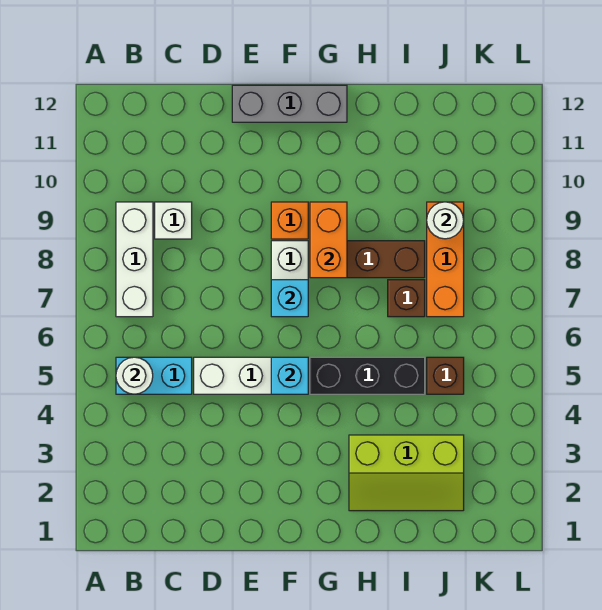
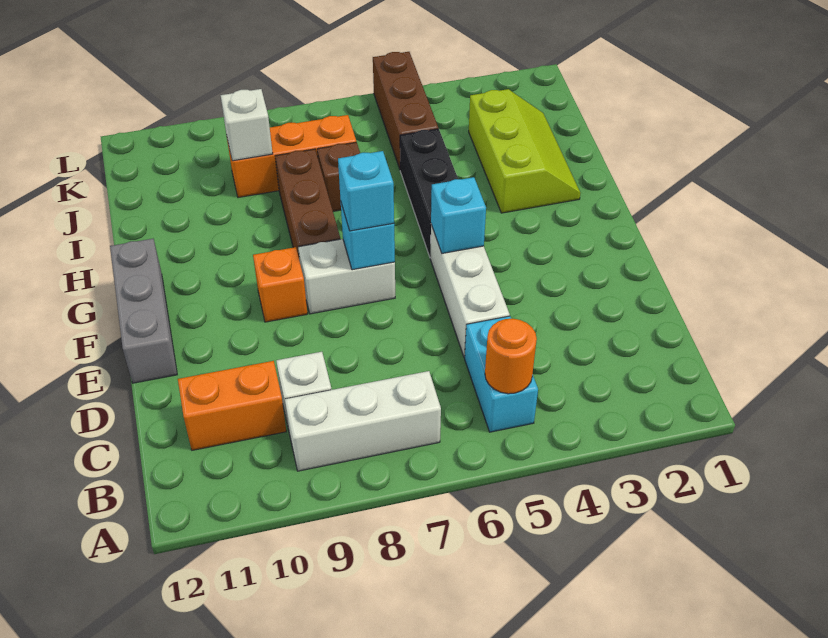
white round brick B5 level 2 -> orange round brick B5 level 2
none -> cyan brick F7 level 3
orange brick G8:G9 level 2 -> orange brick C10:C11 level 1
brown brick J5 level 1 -> brown brick J5:L5 level 1
white round brick J9 level 2 -> white brick J9 level 2

